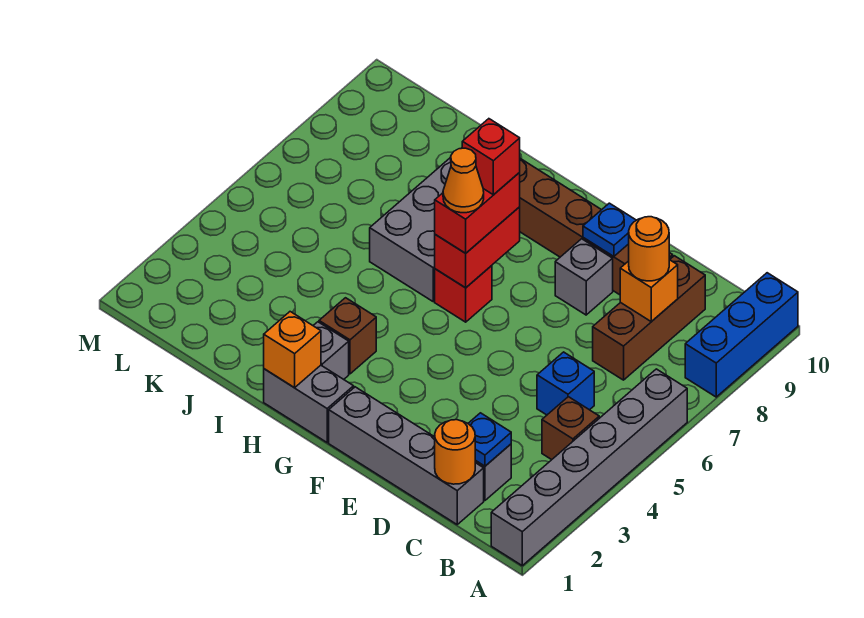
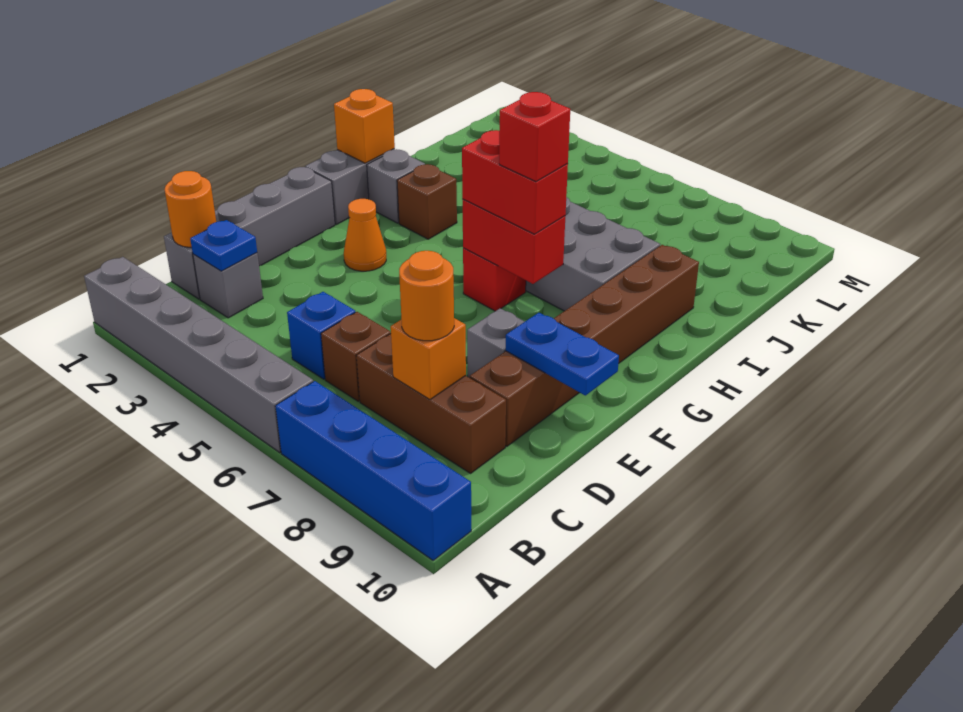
blue brick A8:A10 level 1 -> blue brick A7:A10 level 1
brown brick B4 level 1 -> brown brick C6 level 1
blue plate E9 level 2 -> blue plate E9:E10 level 2
orange cone G6 level 4 -> orange cone F3 level 1

